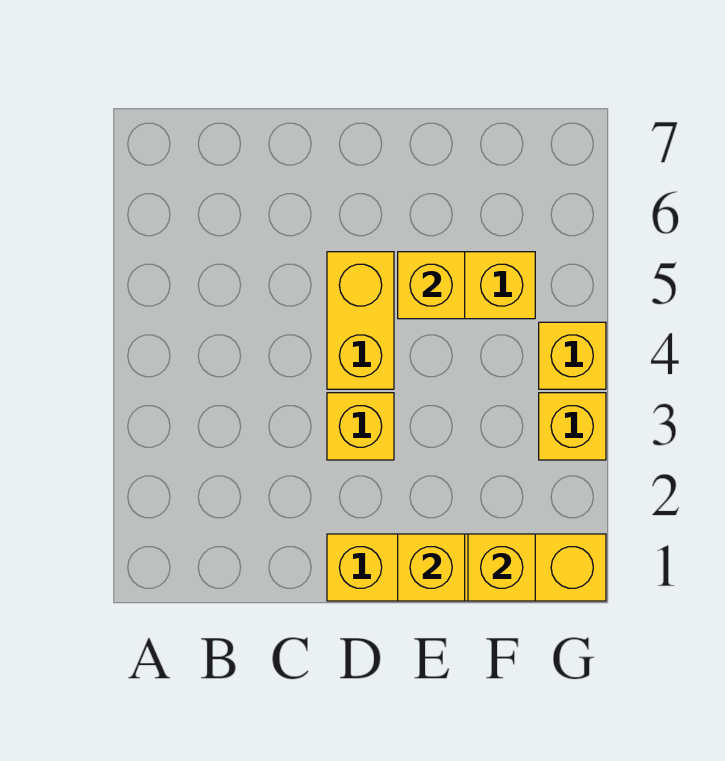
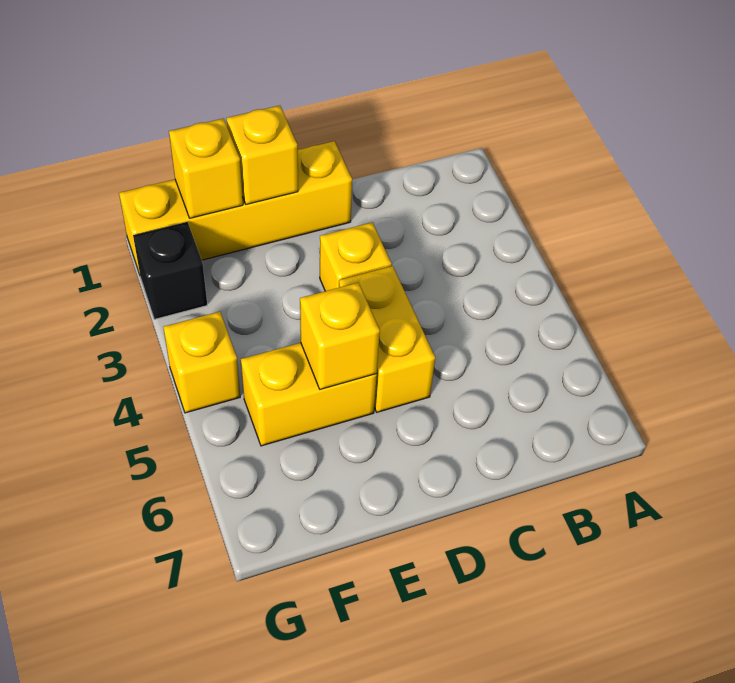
none -> black brick G2 level 1
yellow brick G3 level 1 -> none

